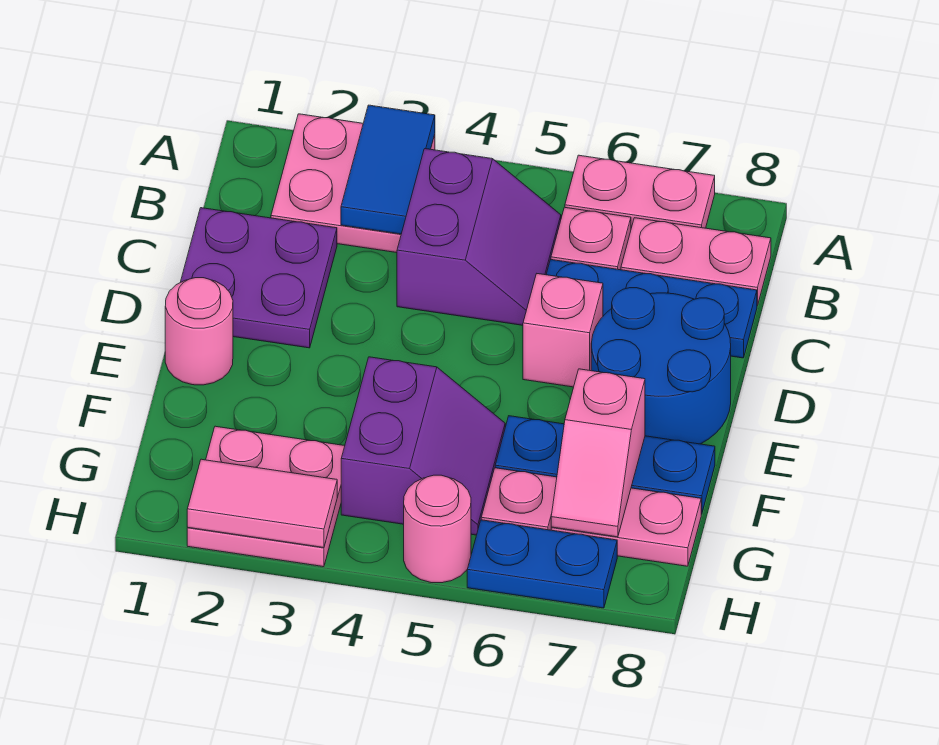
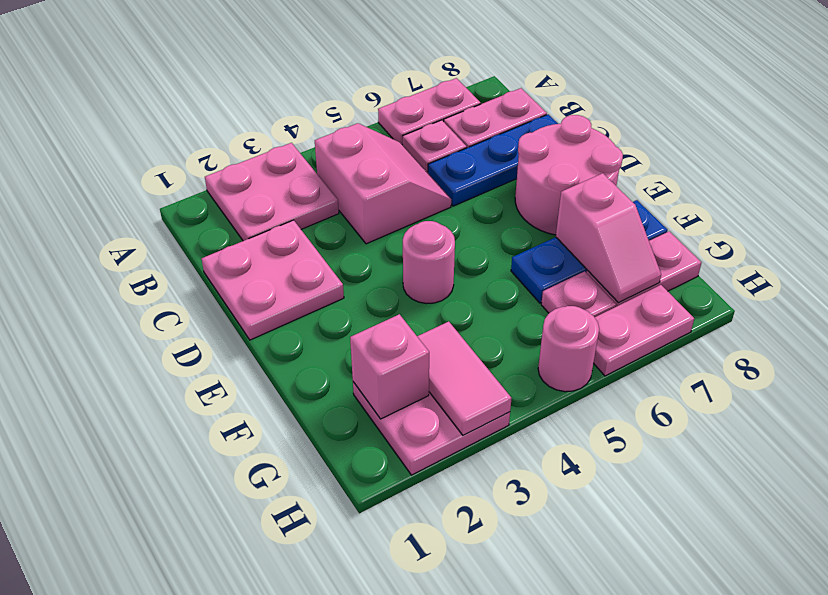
blue tile A3:B3 level 2 -> none
purple slope B4:C5 level 1 top 4 -> pink slope B4:C5 level 1 top 4
purple plate C1:D2 level 1 -> pink plate C1:D2 level 1
pink brick D6 level 1 -> pink brick G2 level 2
blue round brick D7:E8 level 1 -> pink round brick D7:E8 level 1
pink round brick E1 level 1 -> pink round brick E4 level 1
purple slope F4:G5 level 1 top 4 -> none
pink tile H2:H3 level 2 -> pink tile G3:H3 level 2
blue plate H6:H7 level 1 -> pink plate H6:H7 level 1

